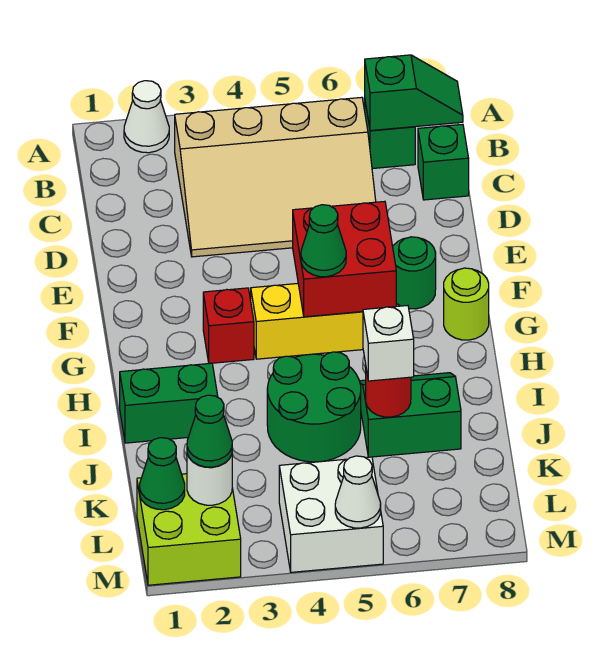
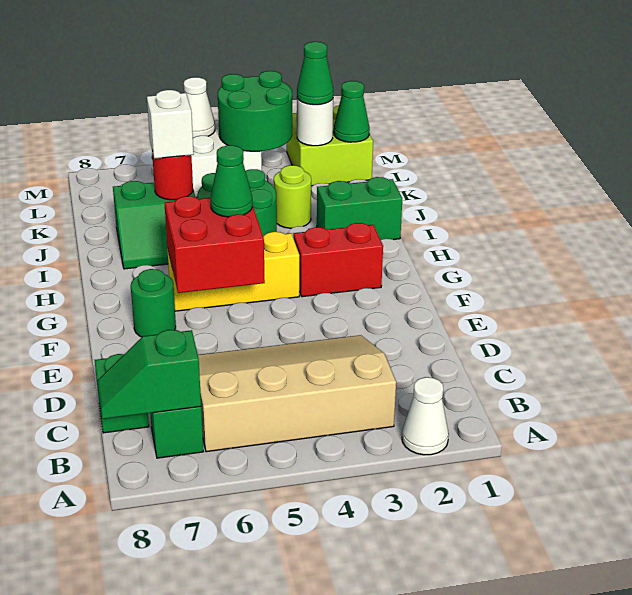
red brick G3 level 1 -> red brick G2:G3 level 1
lime round brick G8 level 1 -> lime round brick J3 level 1
none -> green round brick L3:M4 level 2

